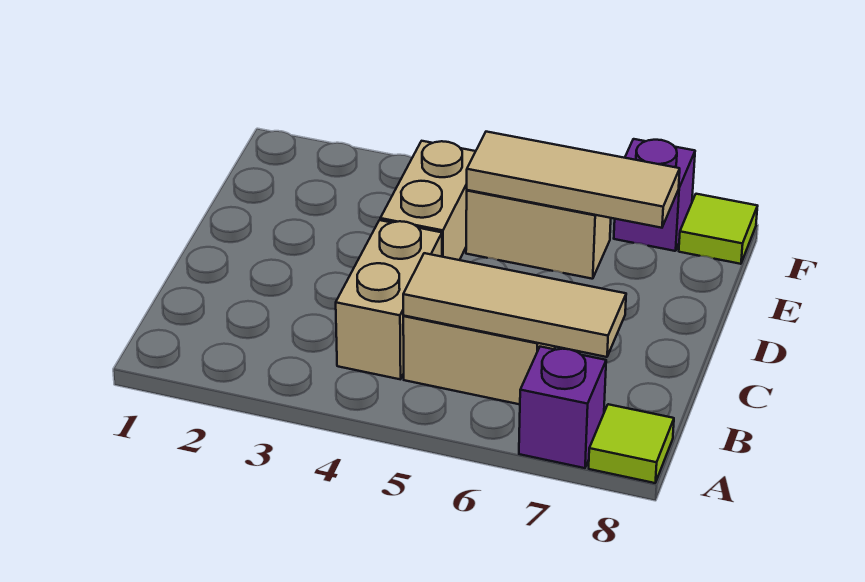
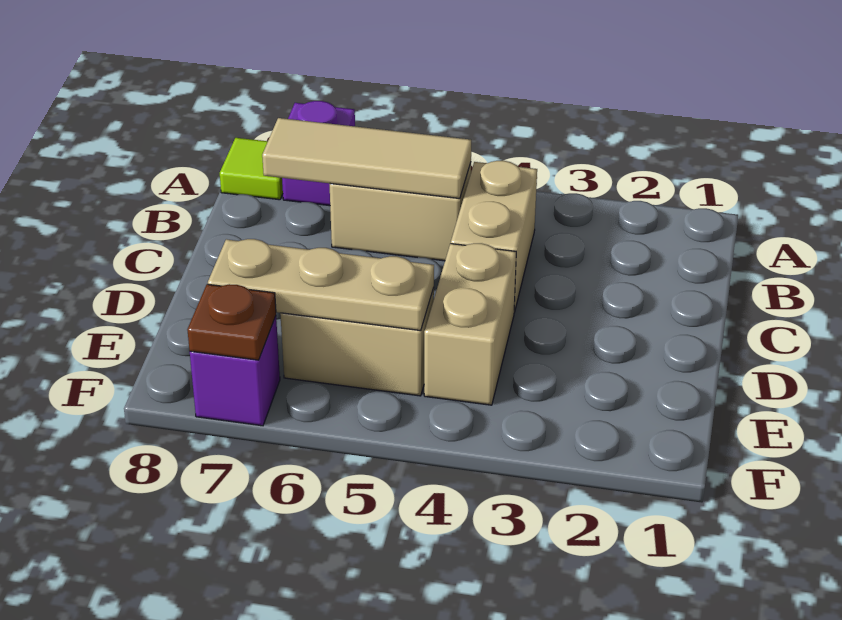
tan tile E5:E7 level 2 -> tan plate E5:E7 level 2
none -> brown plate F7 level 2
lime tile F8 level 1 -> none

